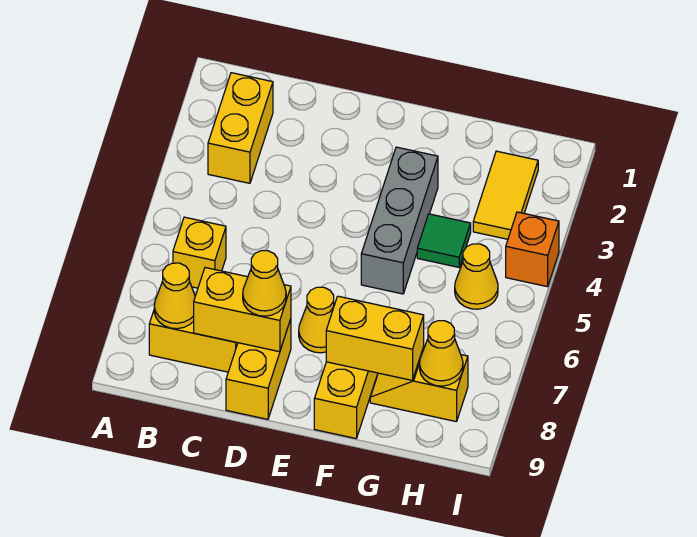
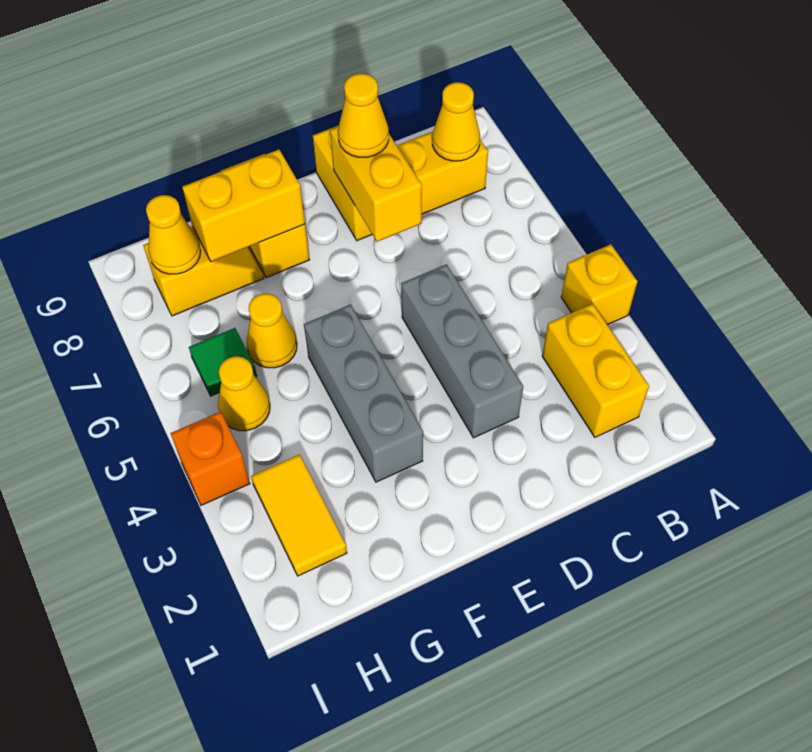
yellow brick B6 level 1 -> yellow brick A4 level 1
yellow brick C8:D8 level 2 -> yellow brick D7:D8 level 2
none -> grey brick D3:D5 level 1
yellow cone E7 level 1 -> yellow cone G6 level 1
green tile G4 level 1 -> green tile H6 level 1

